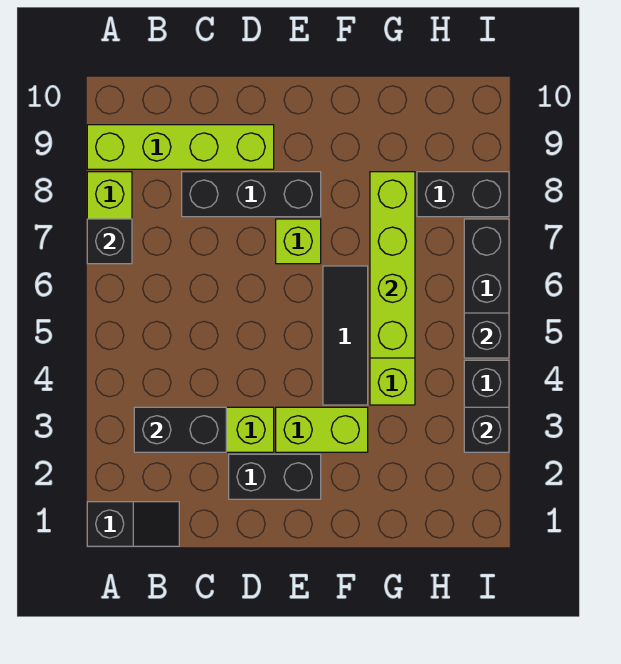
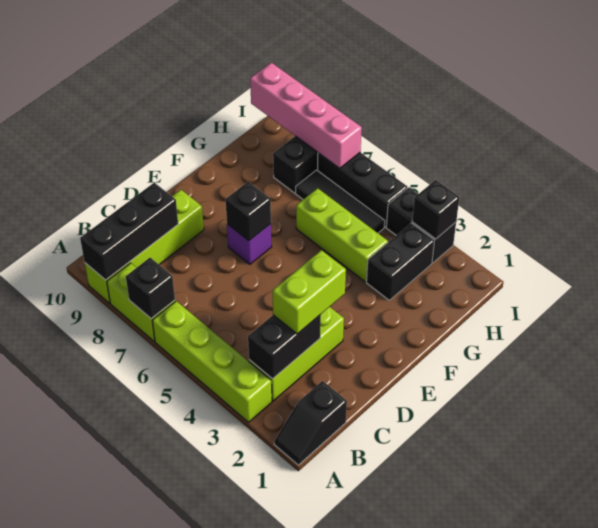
black slope A1:B1 level 1 top A -> black slope A1:B1 level 1 top B
black brick C8:E8 level 1 -> black brick A9:C9 level 2
black brick D2:E2 level 1 -> black brick G3:H3 level 1
lime brick E3:F3 level 1 -> lime brick C3:D3 level 3
lime brick E7 level 1 -> purple brick E7 level 1
black tile F4:F6 level 1 -> black tile H5:H7 level 1
lime brick G5:G8 level 2 -> lime brick A3:A6 level 1
black brick I5 level 2 -> black brick E7 level 2
none -> pink brick I7:I10 level 2

